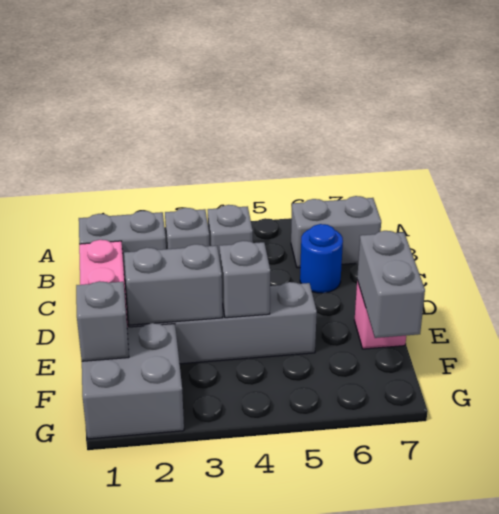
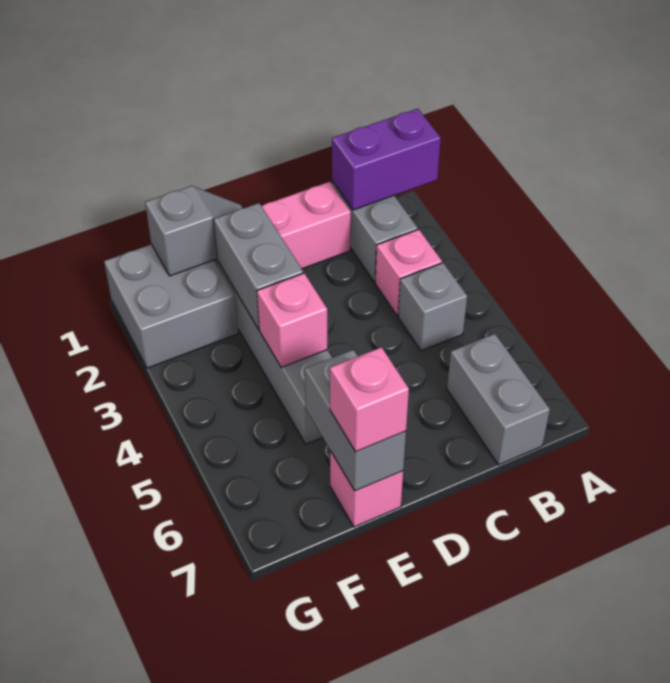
none -> purple brick A1:B1 level 2
grey brick B3 level 1 -> pink brick B3 level 1
blue round brick C6 level 1 -> none
grey brick E4 level 2 -> pink brick E4 level 2
grey brick E7:F7 level 2 -> grey brick E6:E7 level 2
none -> pink brick E7 level 3

